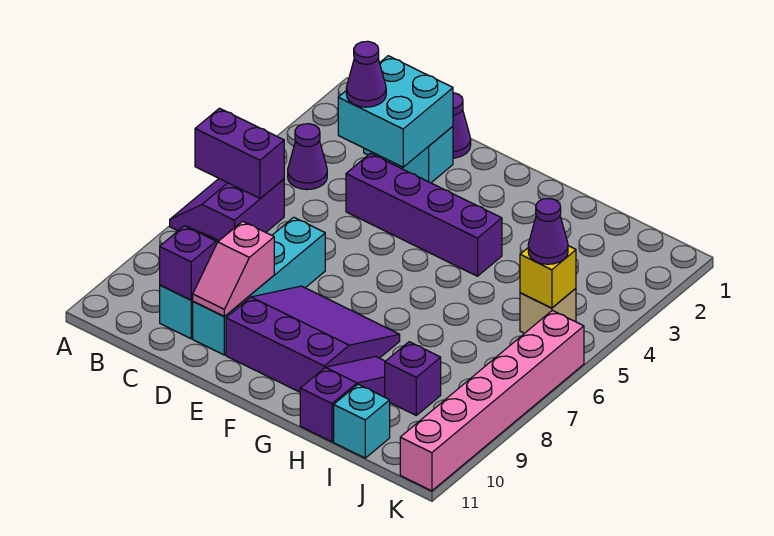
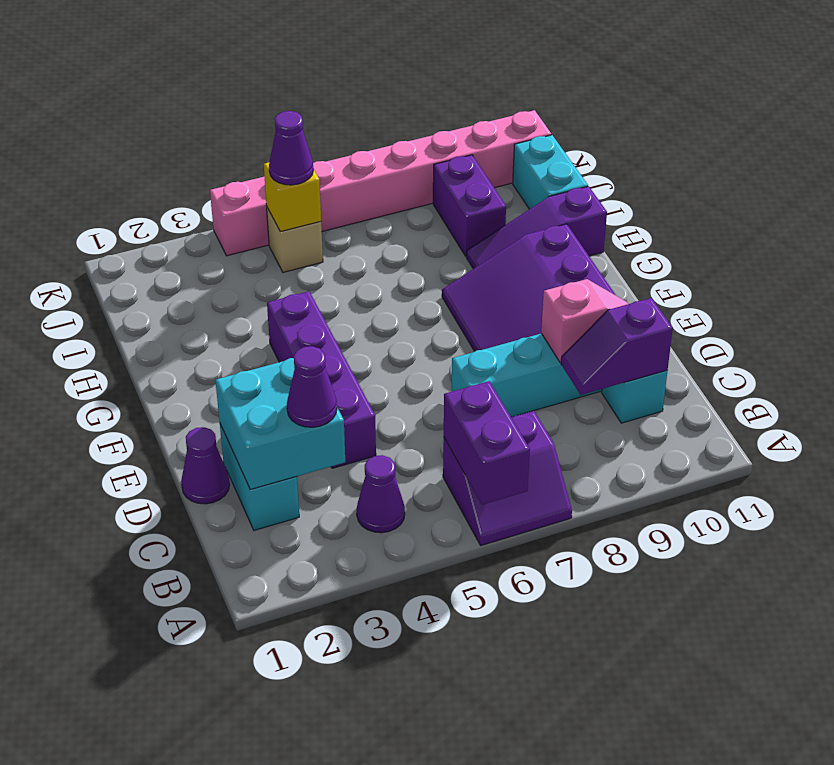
purple brick I9 level 1 -> purple brick I9:J9 level 1
cyan brick I11 level 1 -> cyan brick I11:J11 level 1
pink brick K6:K11 level 1 -> pink brick K4:K11 level 1

